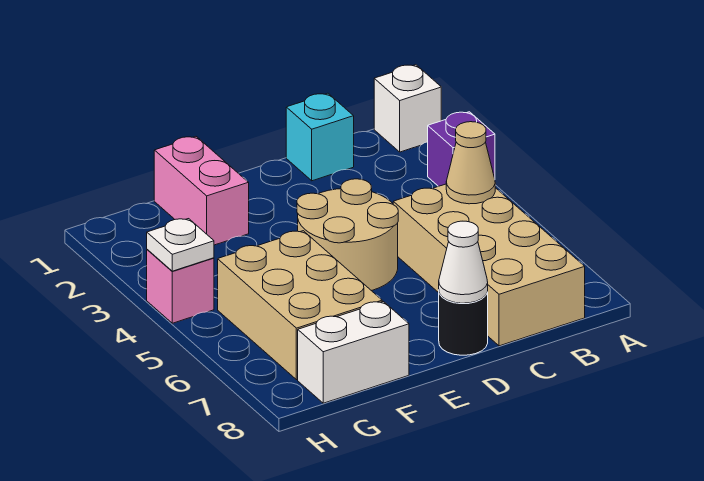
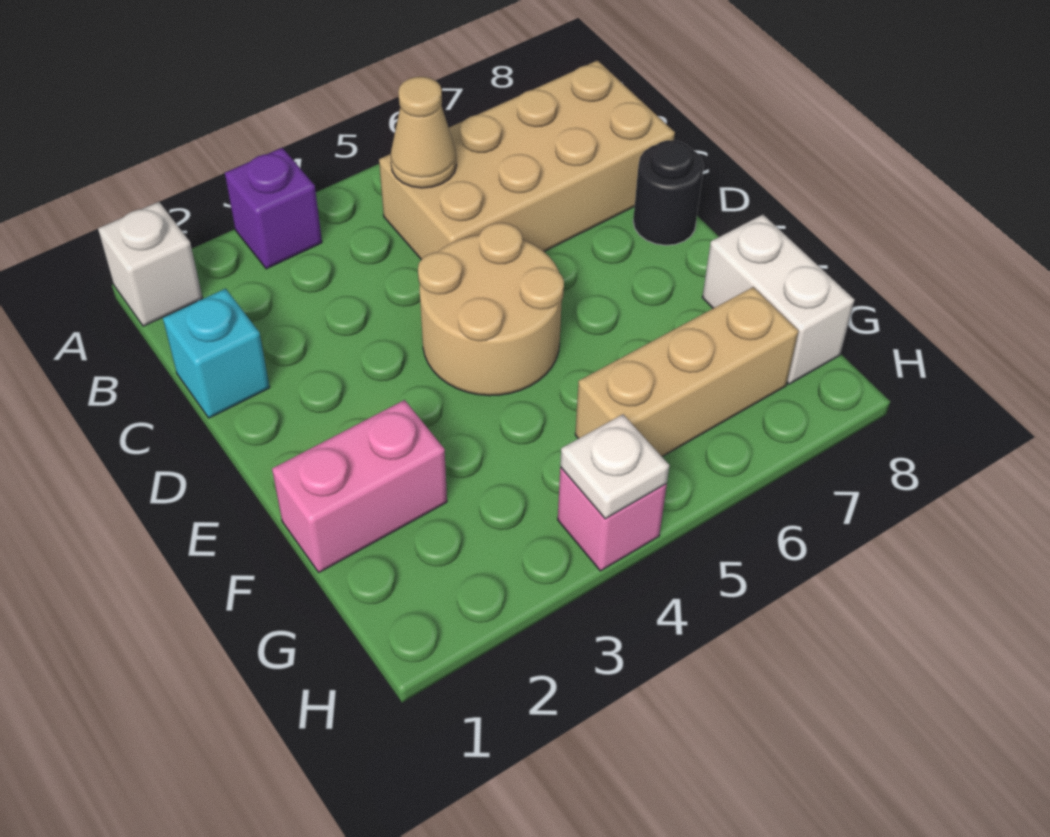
white cone D8 level 2 -> none
tan brick F5:G7 level 1 -> tan brick G5:G7 level 1

